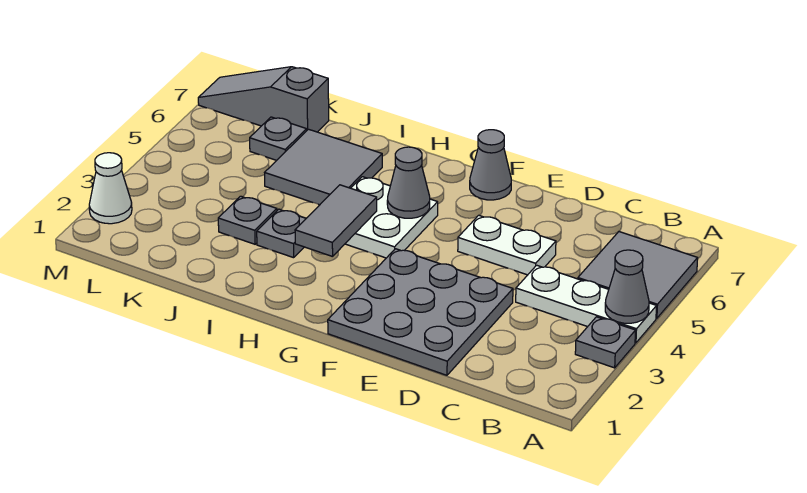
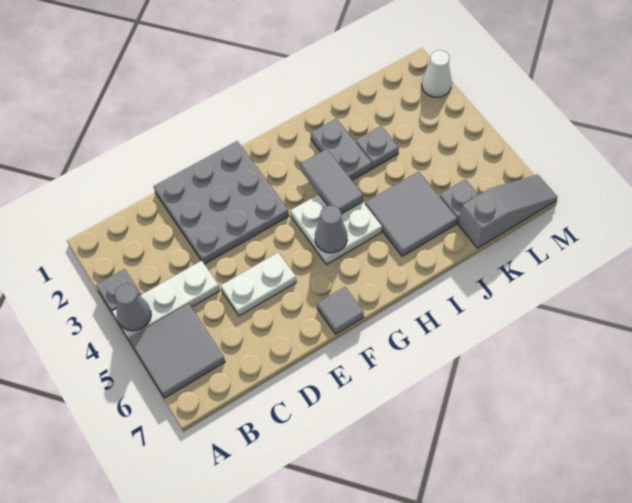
grey cone F7 level 1 -> grey tile F7 level 1
grey plate I3 level 1 -> grey plate I2:I3 level 1

